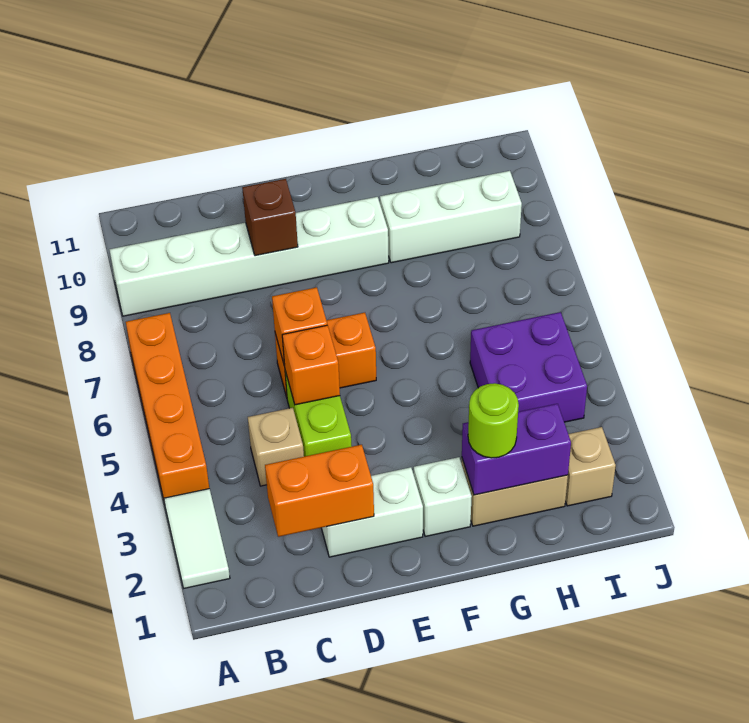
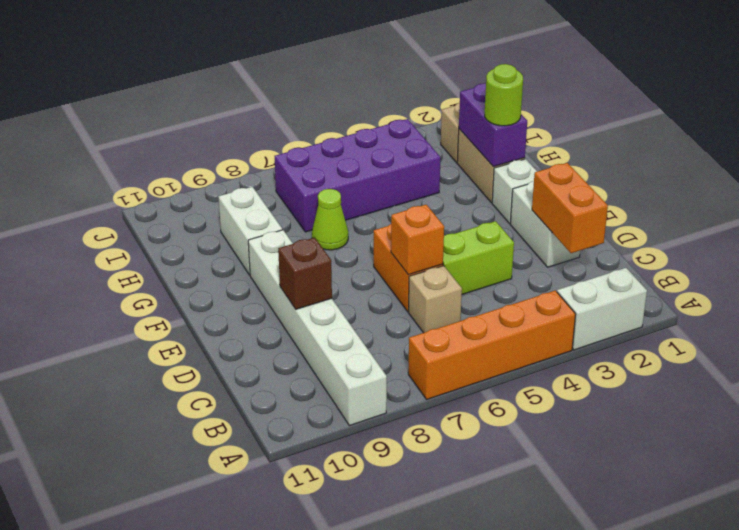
white tile A2:A3 level 1 -> white brick A2:A3 level 1
tan brick C4 level 1 -> tan brick C6 level 1
orange brick D5 level 2 -> none
none -> lime cone G7 level 1
white brick G9:I9 level 1 -> white brick G9:H9 level 1
purple brick H4:I5 level 1 -> purple brick H4:I7 level 1

